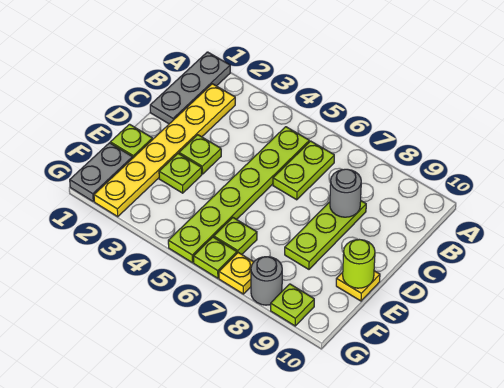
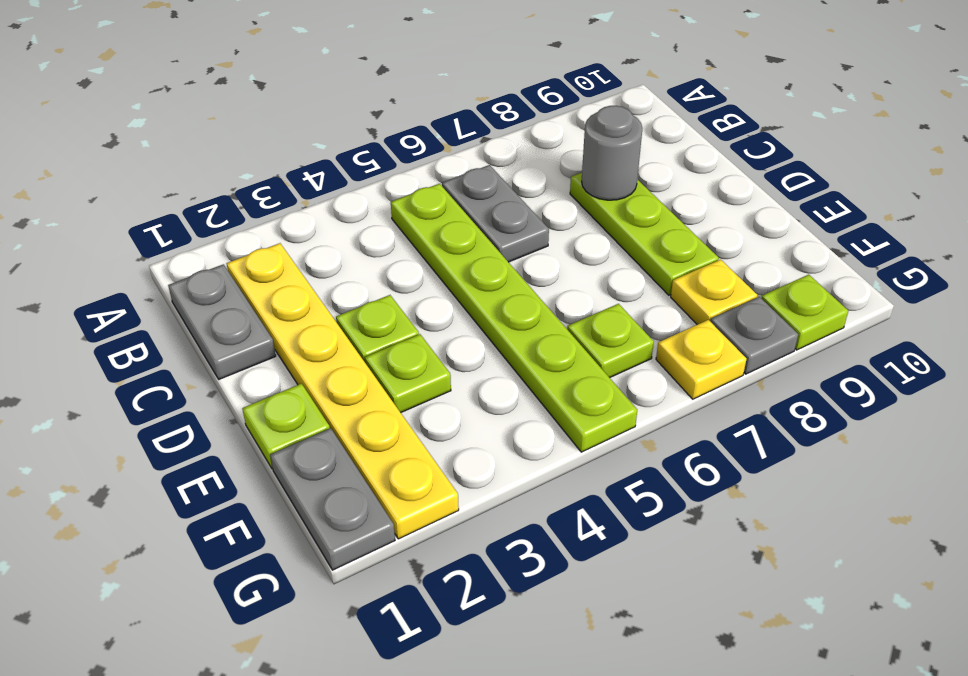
grey plate A1:C1 level 1 -> grey plate B1:C1 level 1
lime plate B6:C6 level 1 -> grey plate B6:C6 level 1
yellow plate E10 level 1 -> yellow plate F8 level 1
lime round brick E10 level 2 -> none
lime plate G6 level 1 -> none
grey round brick G8 level 1 -> grey plate G8 level 1

